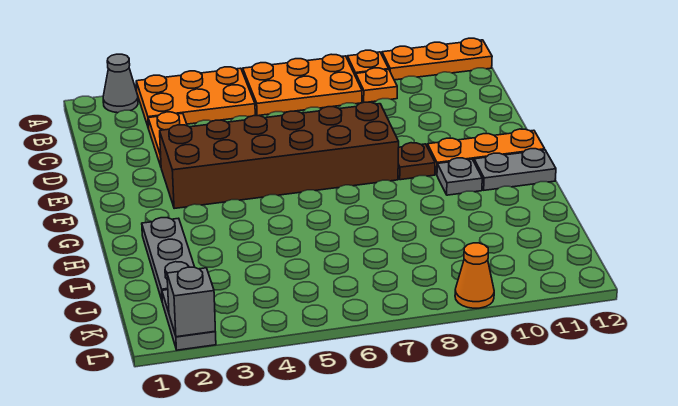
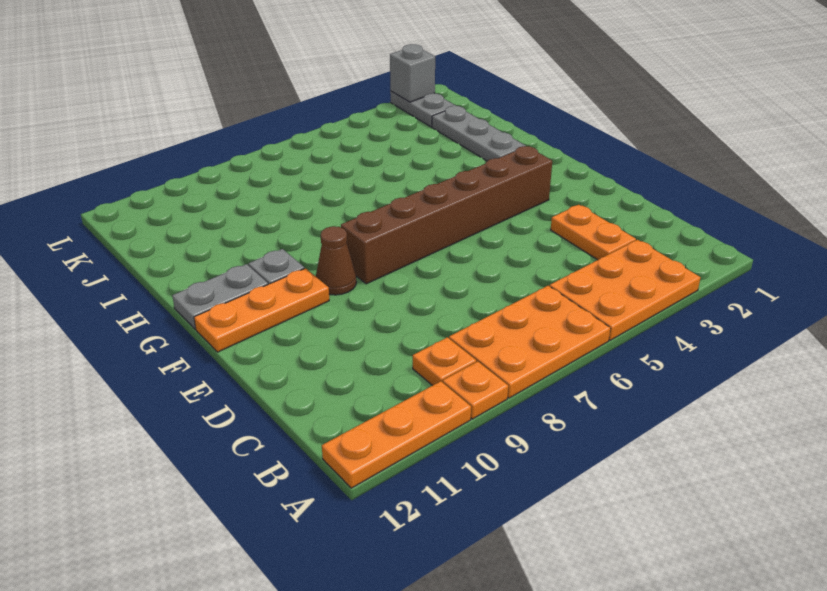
grey cone A2 level 1 -> none
brown brick E3:F8 level 1 -> brown brick F3:F8 level 1
brown plate F9 level 1 -> brown cone F9 level 1
orange cone L9 level 1 -> none

